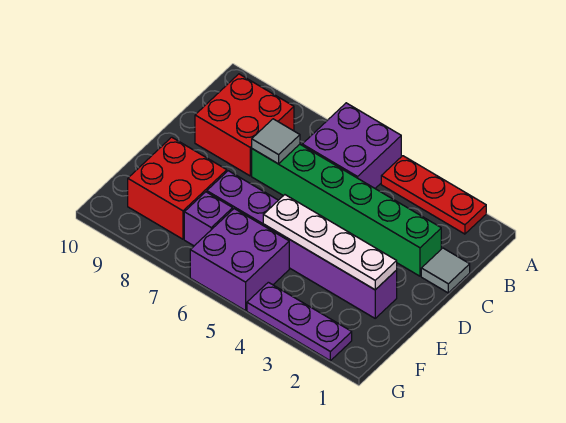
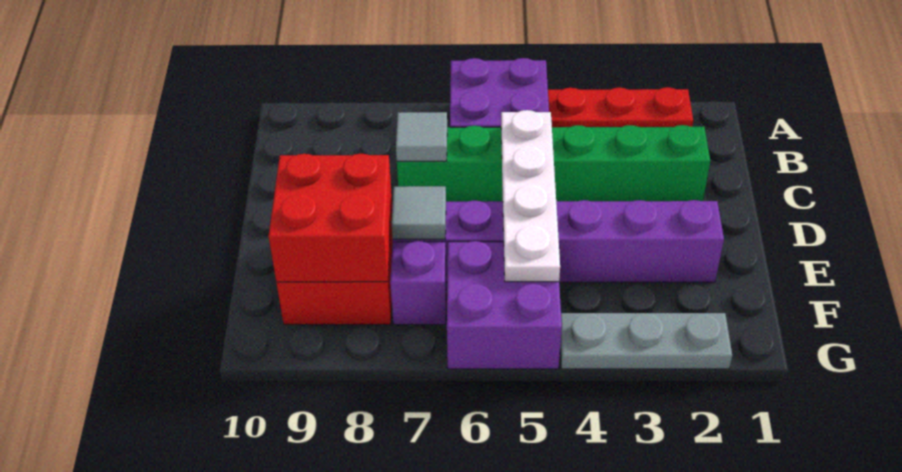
red brick B8:C9 level 1 -> red brick E8:F9 level 2
grey tile C1 level 1 -> grey tile E7 level 2
white plate E2:E5 level 2 -> white plate C5:F5 level 2
purple plate G2:G4 level 1 -> grey plate G2:G4 level 1

